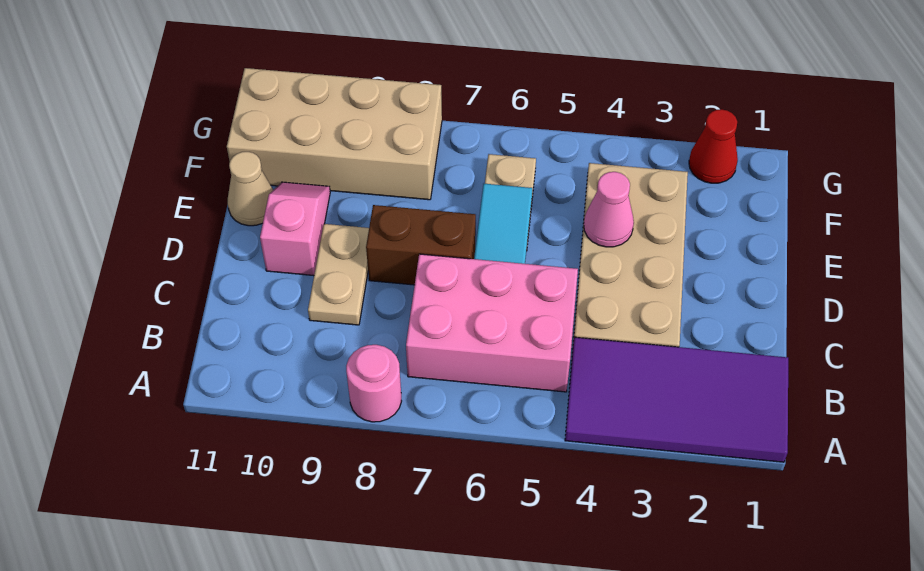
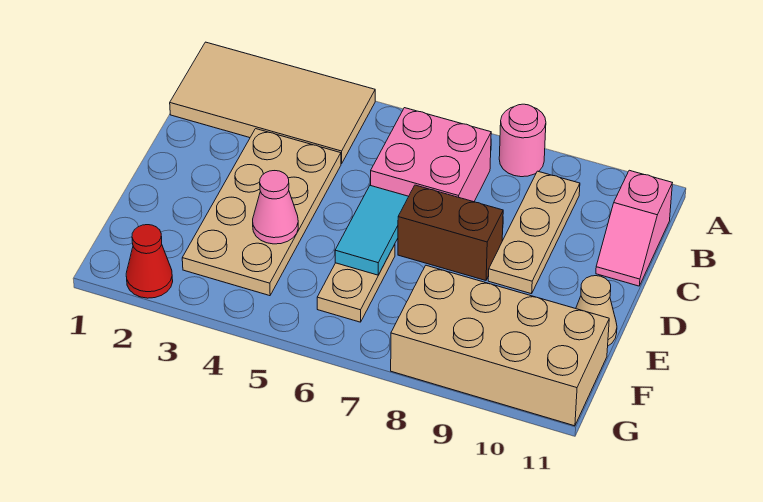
purple tile A1:B4 level 1 -> tan tile A1:B4 level 1
pink brick B5:C7 level 1 -> pink brick B6:C7 level 1
tan plate C9:D9 level 1 -> tan plate B9:D9 level 1
pink slope D10:E10 level 1 top D -> pink slope B11:C11 level 1 top B

